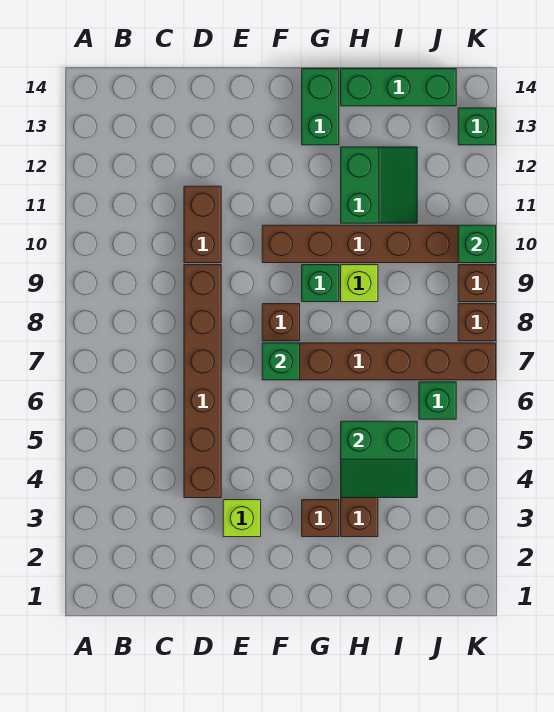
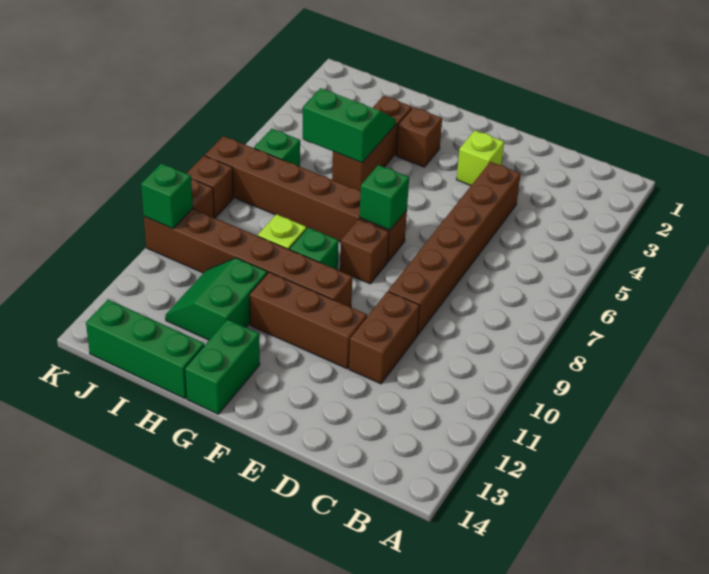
none -> brown brick E11:G11 level 1
green brick K13 level 1 -> none

